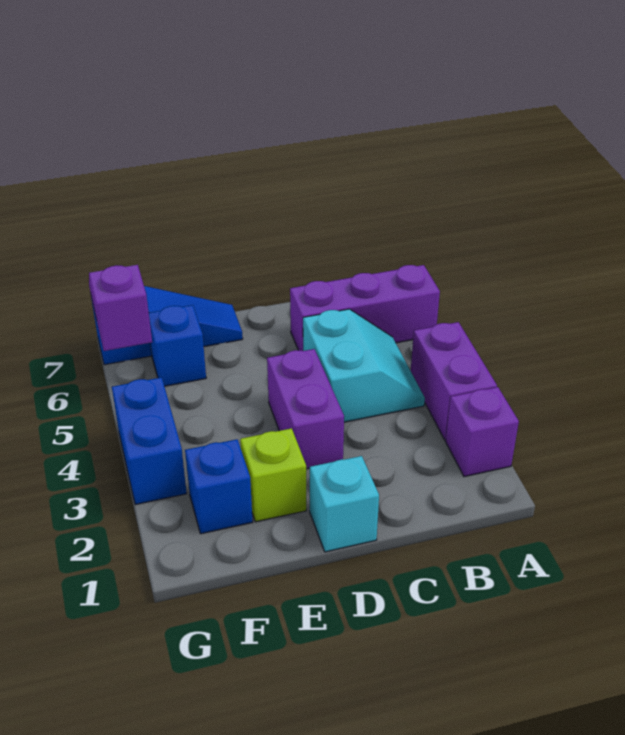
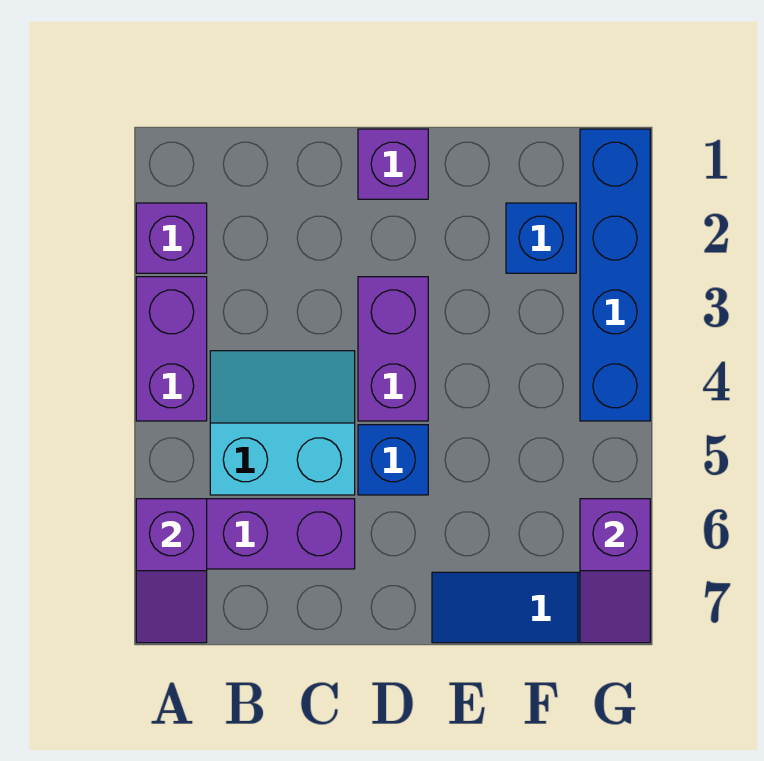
none -> purple slope A6:A7 level 2 top 6
cyan slope B4:C5 level 1 top C -> cyan slope B4:C5 level 1 top 5
cyan brick D1 level 1 -> purple brick D1 level 1
lime brick E2 level 1 -> none
blue brick F6 level 1 -> blue brick D5 level 1
blue brick G3:G4 level 1 -> blue brick G1:G4 level 1

